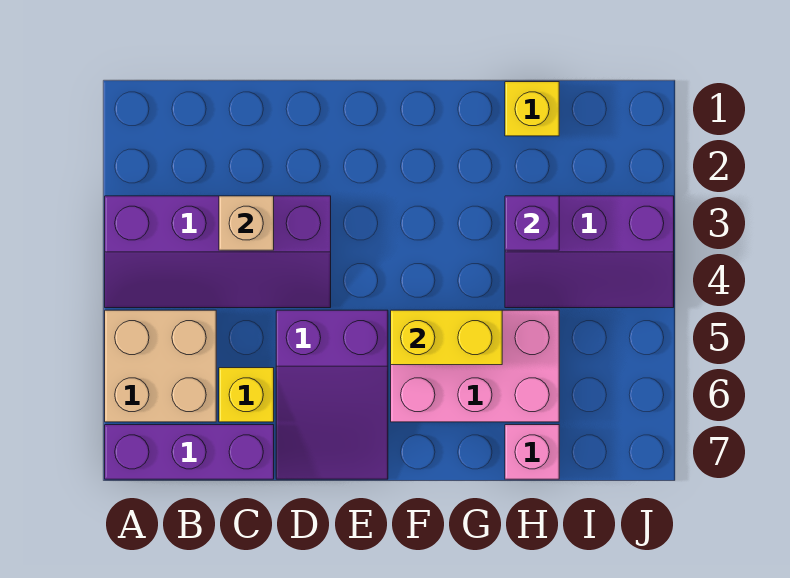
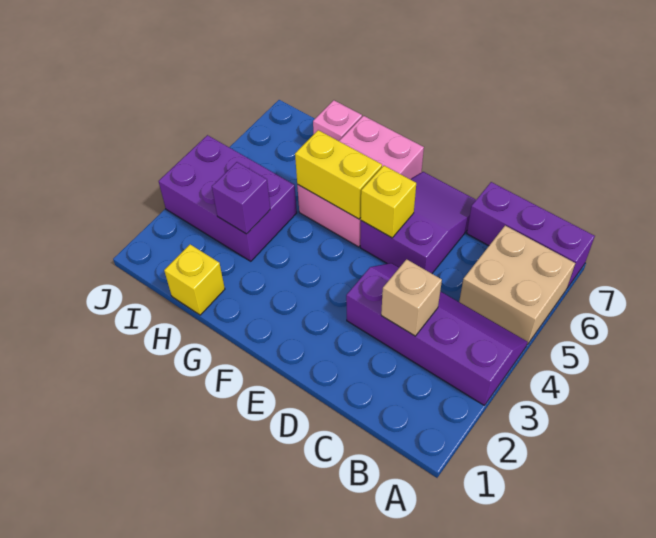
yellow brick C6 level 1 -> yellow brick E5 level 2
pink brick F5:H6 level 1 -> pink brick F5:G7 level 1
purple slope H3:J4 level 1 top 3 -> purple brick H3:J4 level 1

